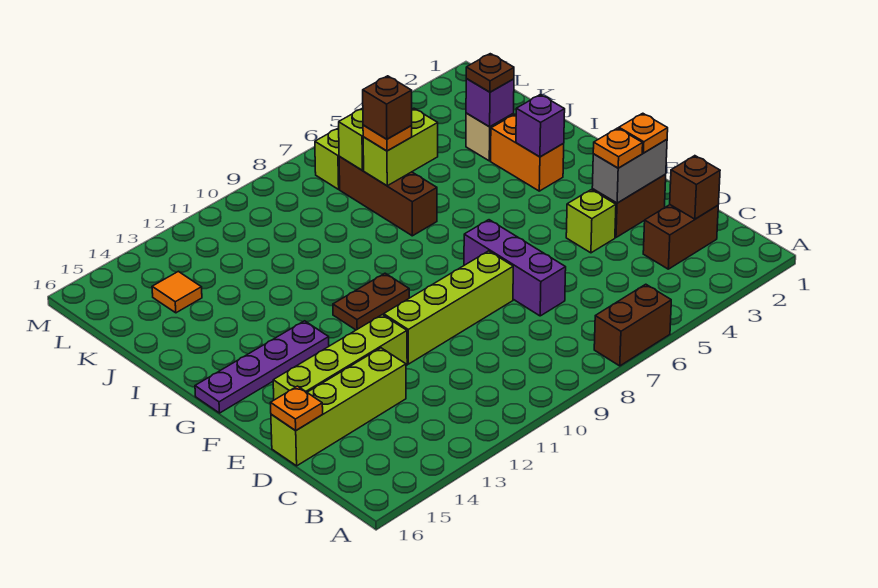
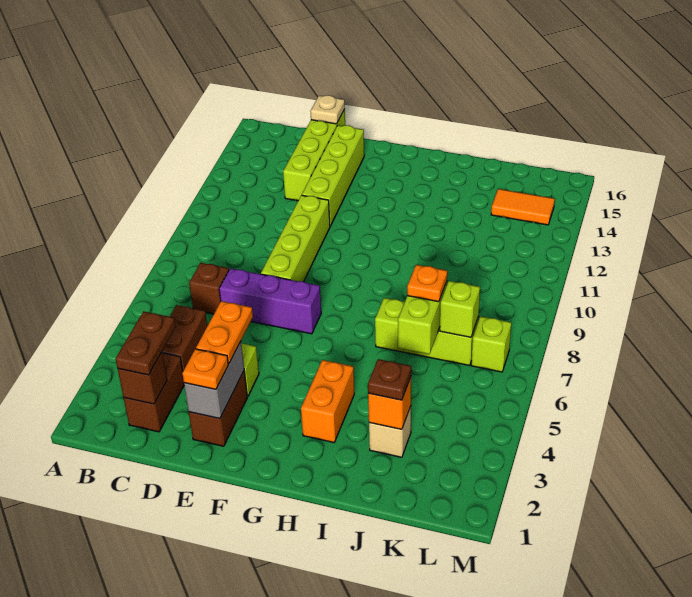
brown brick A6:A7 level 1 -> brown brick C4:C5 level 1
orange plate D16 level 2 -> tan plate D16 level 2
orange plate E3 level 3 -> orange plate E3:E4 level 3
brown plate G10:G11 level 1 -> brown plate C2:C3 level 3
purple plate G13:G16 level 1 -> none
orange brick H3:I3 level 1 -> orange brick H3:H4 level 1
purple brick H3 level 2 -> none
brown brick I7:K7 level 1 -> lime brick I7:K7 level 1
purple brick J3 level 2 -> orange brick J3 level 2
brown brick J7 level 4 -> brown brick C7 level 1
orange tile K14 level 1 -> orange tile K14:L14 level 1

